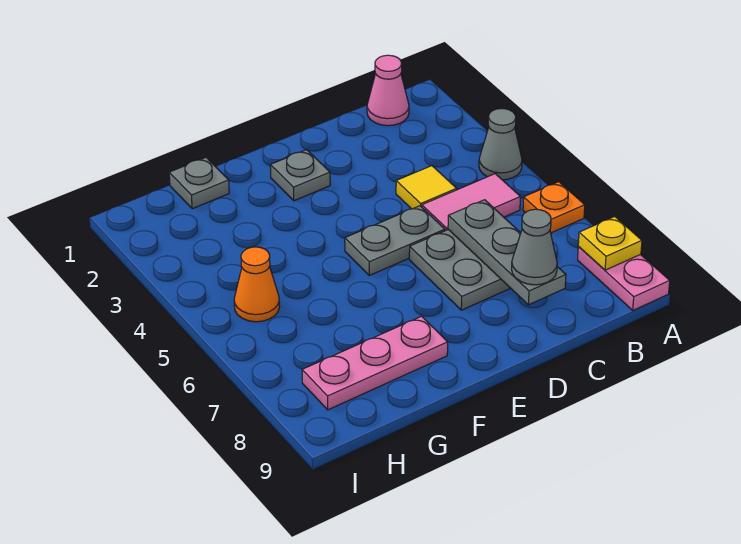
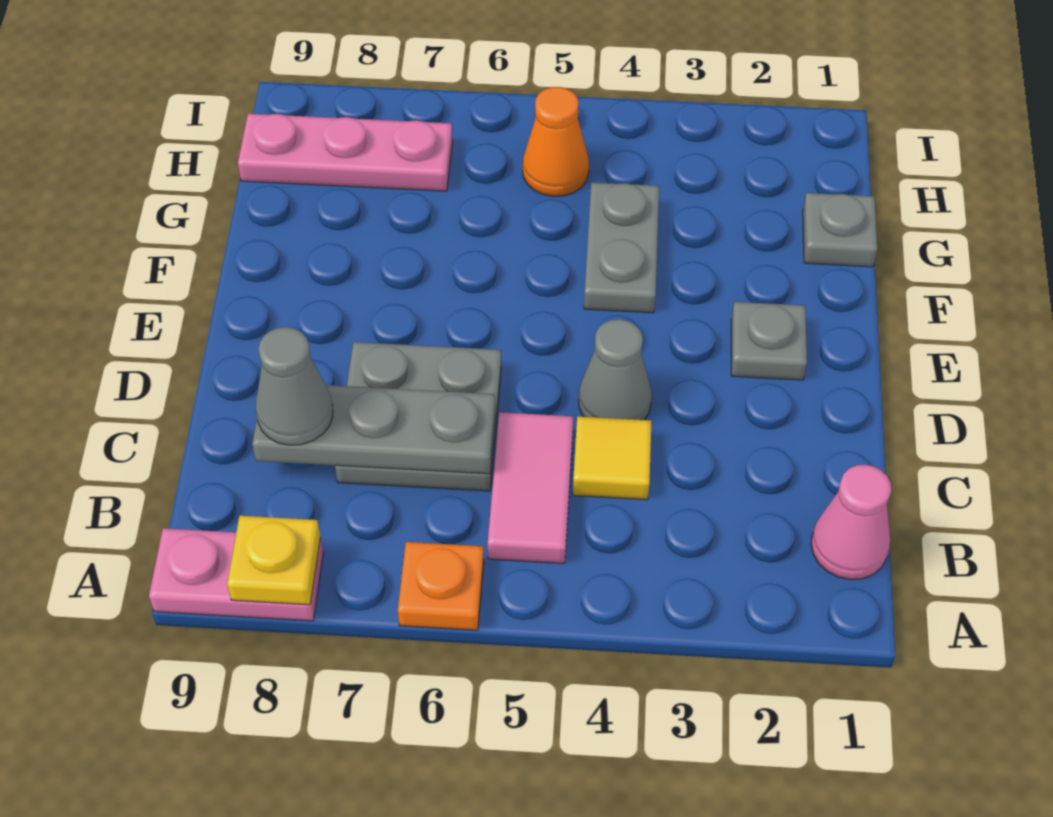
grey cone A4 level 1 -> grey cone D4 level 1
grey plate D5:E5 level 1 -> grey plate F4:G4 level 1
pink plate F8:H8 level 1 -> pink plate H7:H9 level 1

